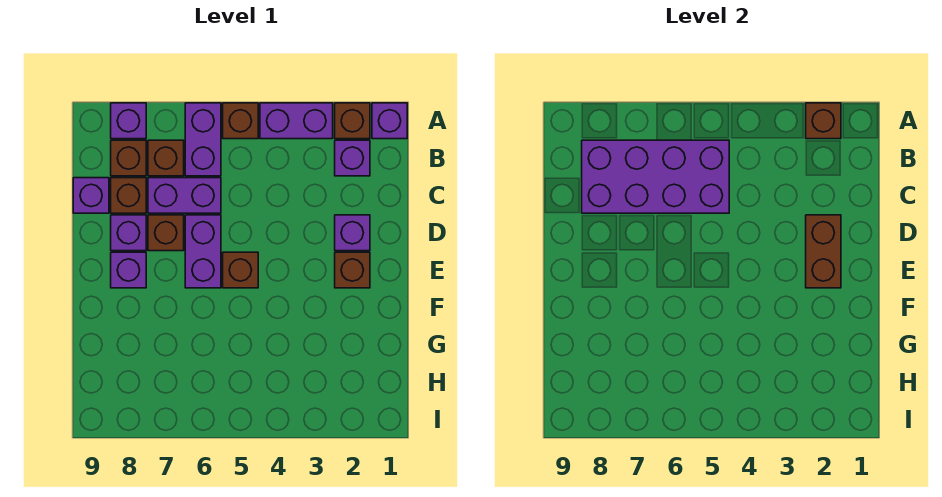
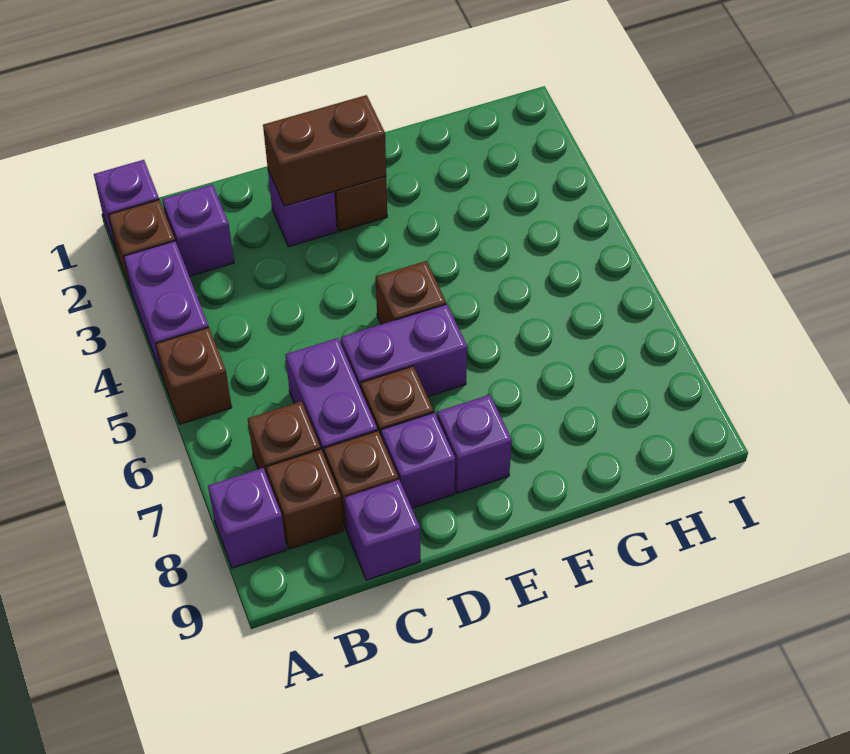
brown brick A2 level 2 -> none
purple brick A6:B6 level 1 -> none
purple brick B5:C8 level 2 -> none

